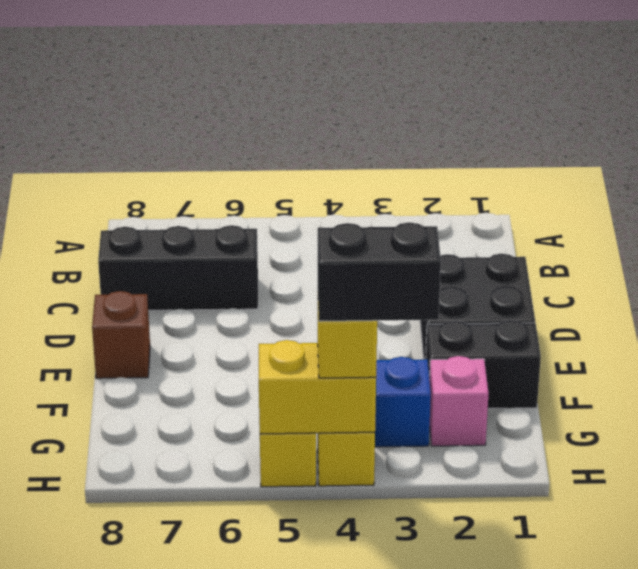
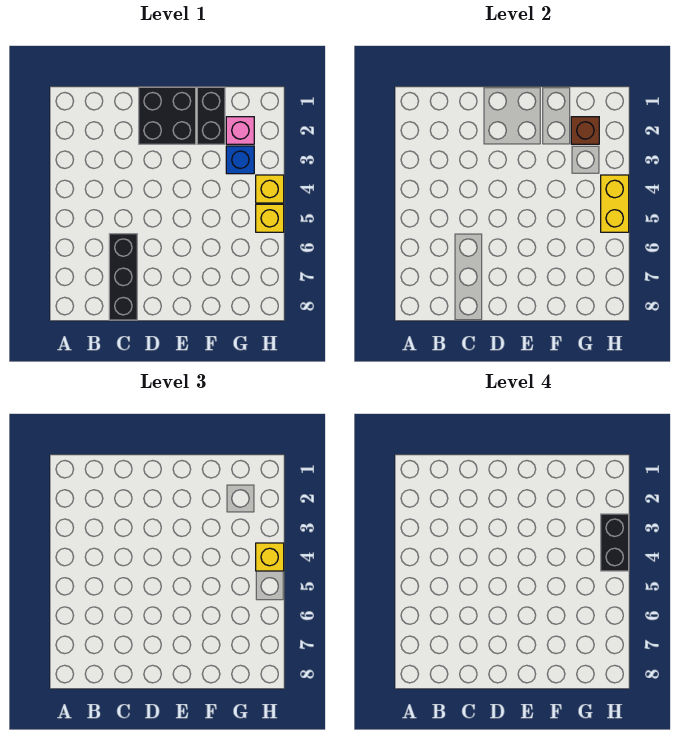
brown brick E8 level 1 -> brown brick G2 level 2

